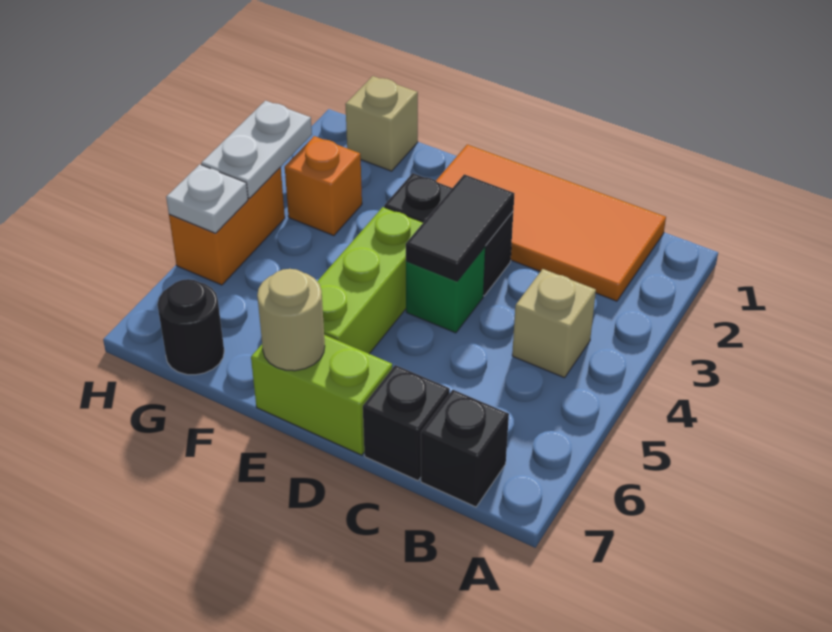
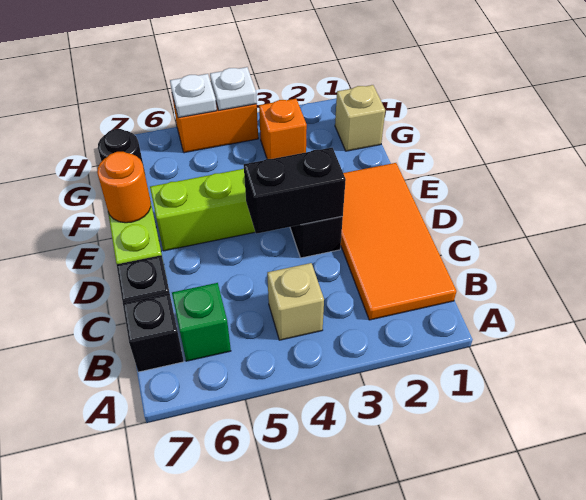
black tile D3:D4 level 2 -> black brick D3:D4 level 2
green brick D4 level 1 -> green brick B6 level 1
tan round brick E7 level 2 -> orange round brick E7 level 2
white plate H3:H4 level 2 -> white plate H4 level 2

